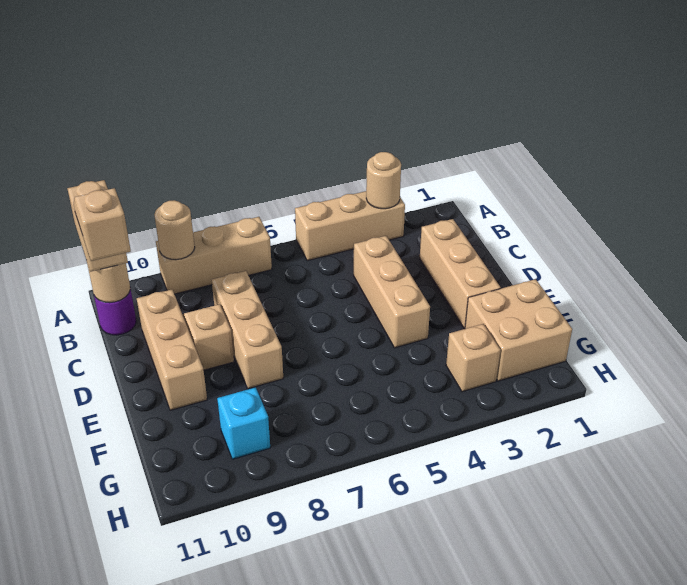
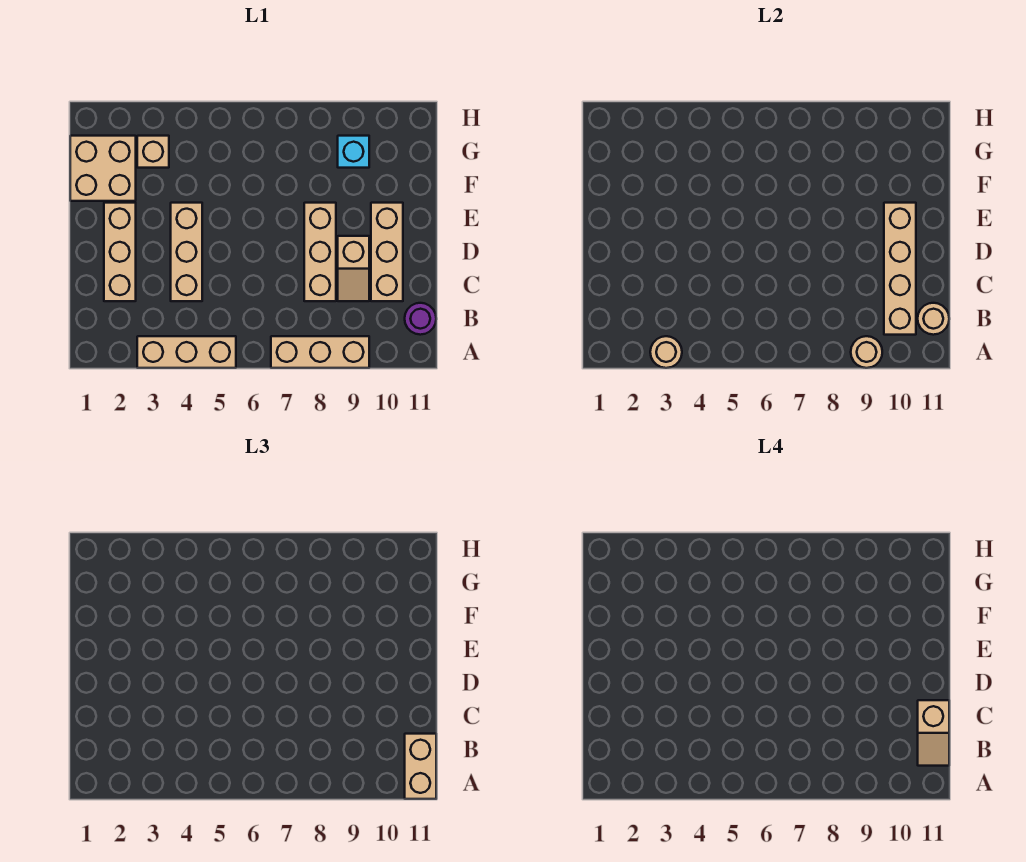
none -> tan brick B10:E10 level 2

